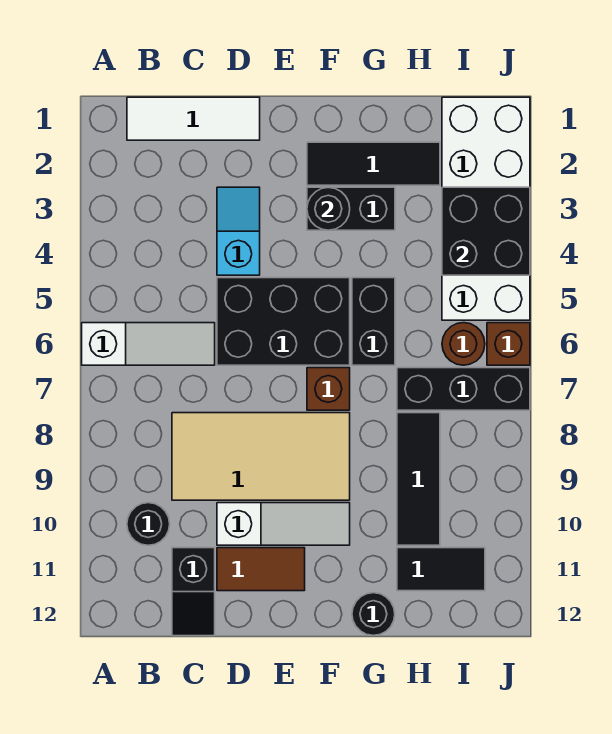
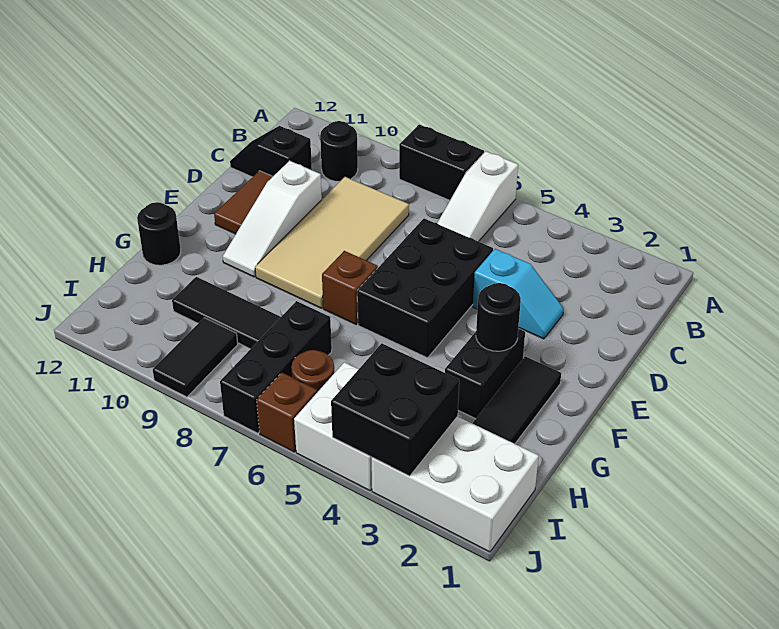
white tile B1:D1 level 1 -> none
black brick G5:G6 level 1 -> black brick A7:A8 level 1
black tile H11:I11 level 1 -> black tile I9:J9 level 1

